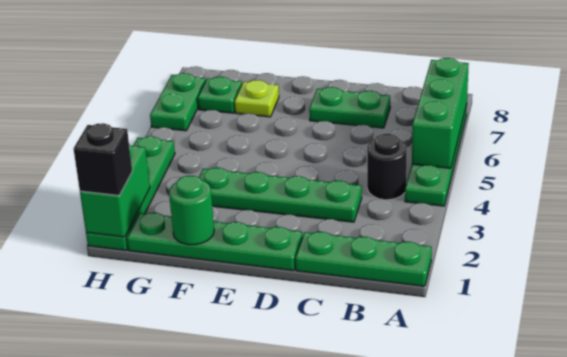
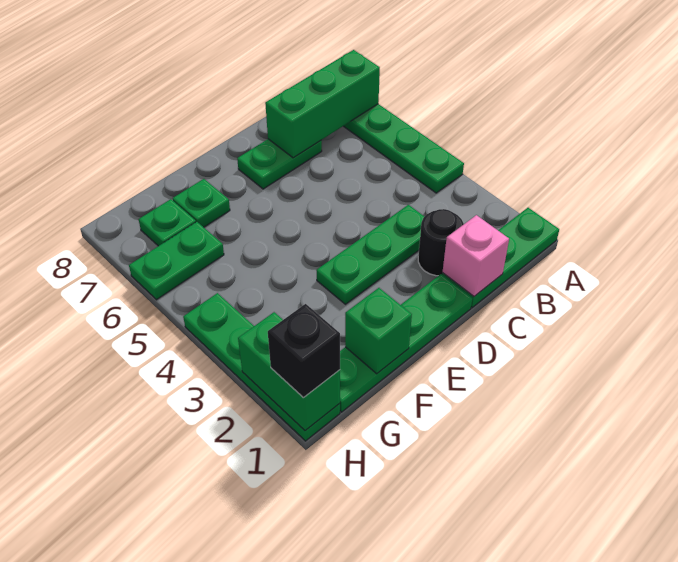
green brick A5:A7 level 2 -> green brick A7:C7 level 2
black round brick B4 level 1 -> black round brick C2 level 1
none -> pink brick C1 level 2
green plate C3:F3 level 1 -> green plate C3:E3 level 1
green round brick F1 level 2 -> green brick F1 level 2
lime plate F7 level 1 -> green plate F7 level 1
green plate H6:H7 level 1 -> green plate G6:H6 level 1

